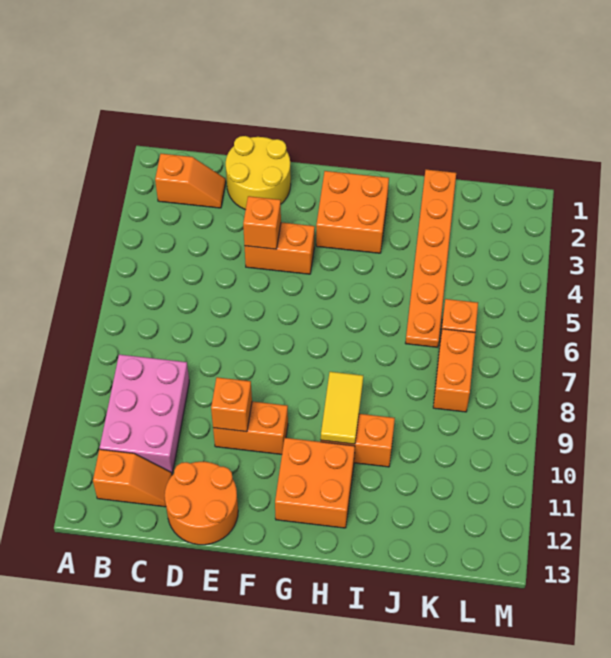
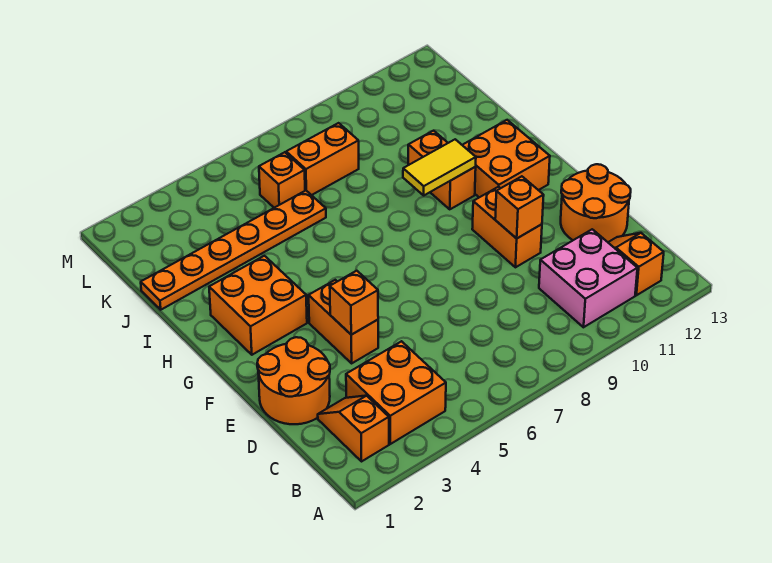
none -> orange brick B3:C4 level 1
pink brick B9:C11 level 1 -> pink brick B10:C11 level 1
yellow round brick D1:E2 level 1 -> orange round brick D1:E2 level 1

